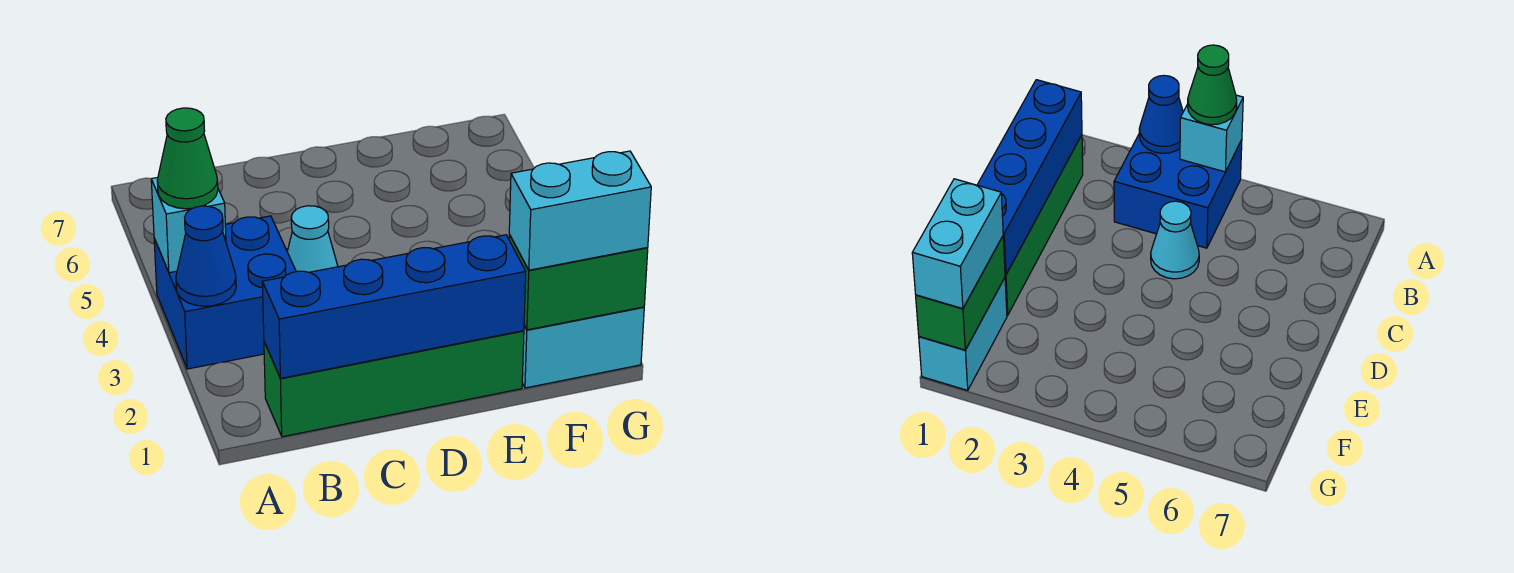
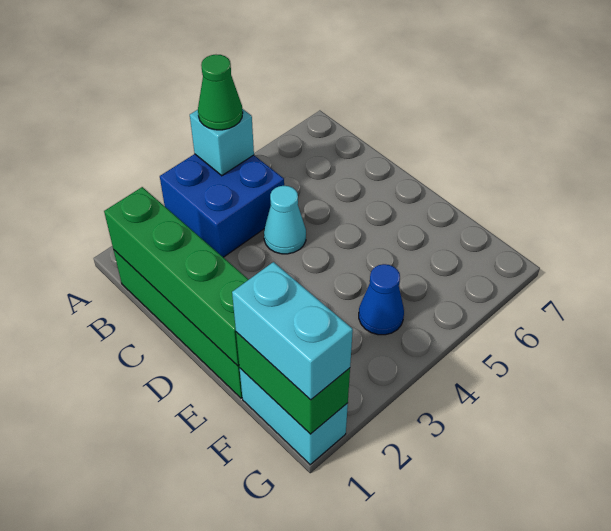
blue cone A3 level 2 -> blue cone F4 level 1
blue brick B1:E1 level 2 -> green brick B1:E1 level 2

